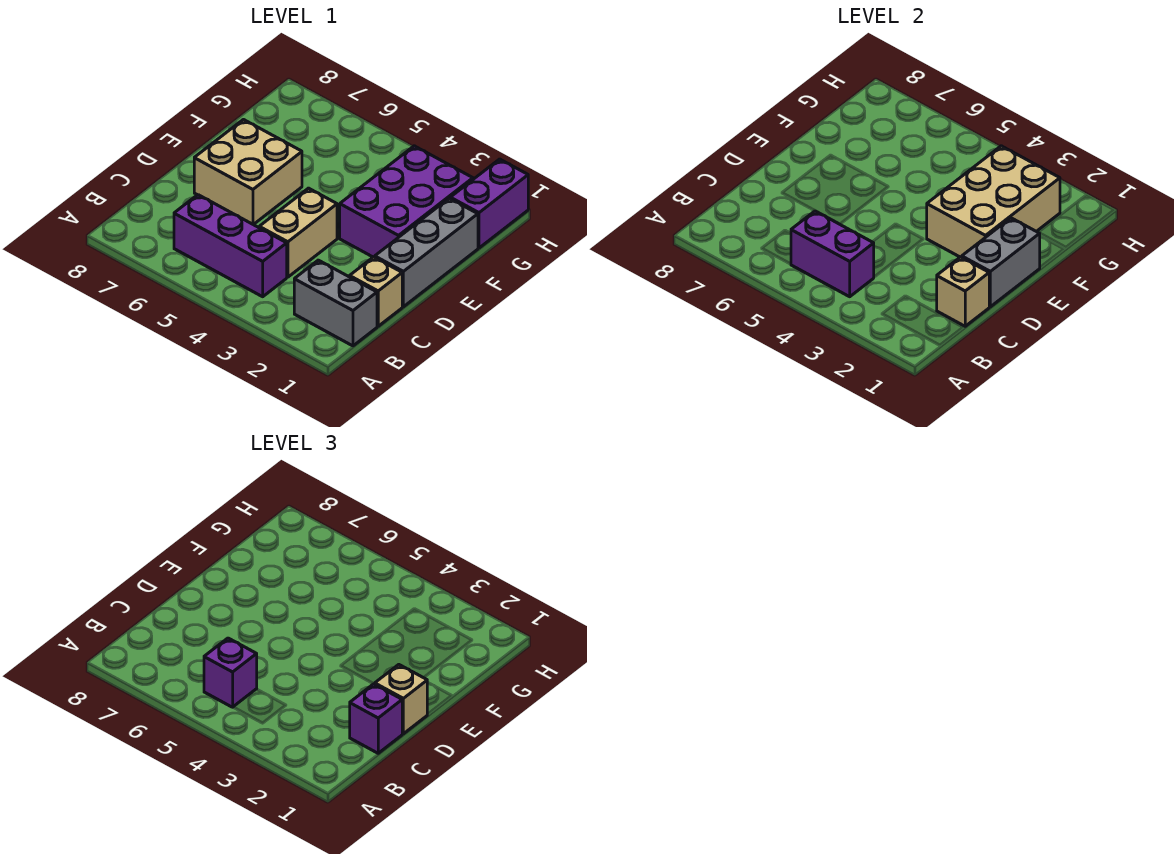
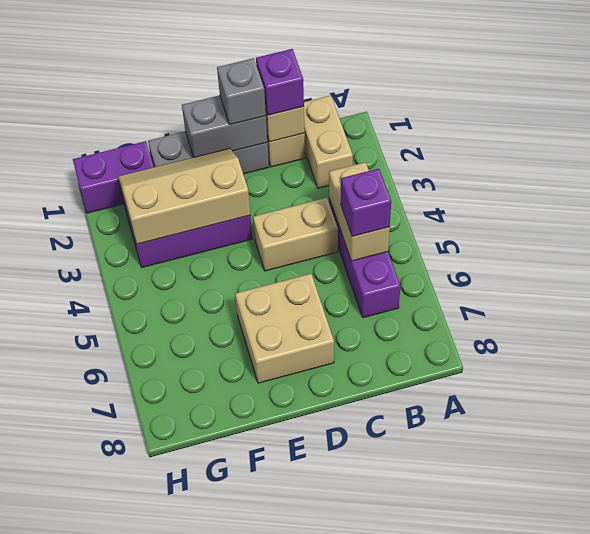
grey brick B1:B2 level 1 -> tan brick B1:B2 level 1
purple brick B4:B5 level 2 -> tan brick B4:B5 level 2
tan brick D1 level 3 -> grey brick D1 level 3
tan brick E2:G3 level 2 -> tan slope E2:G3 level 2 top 3

